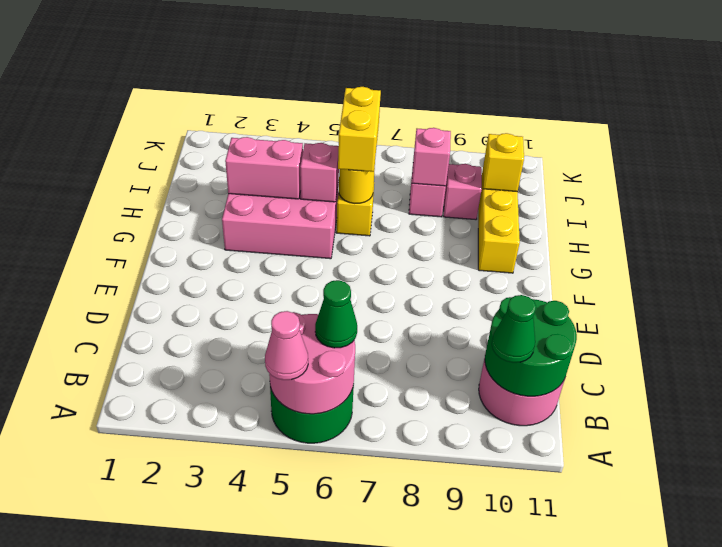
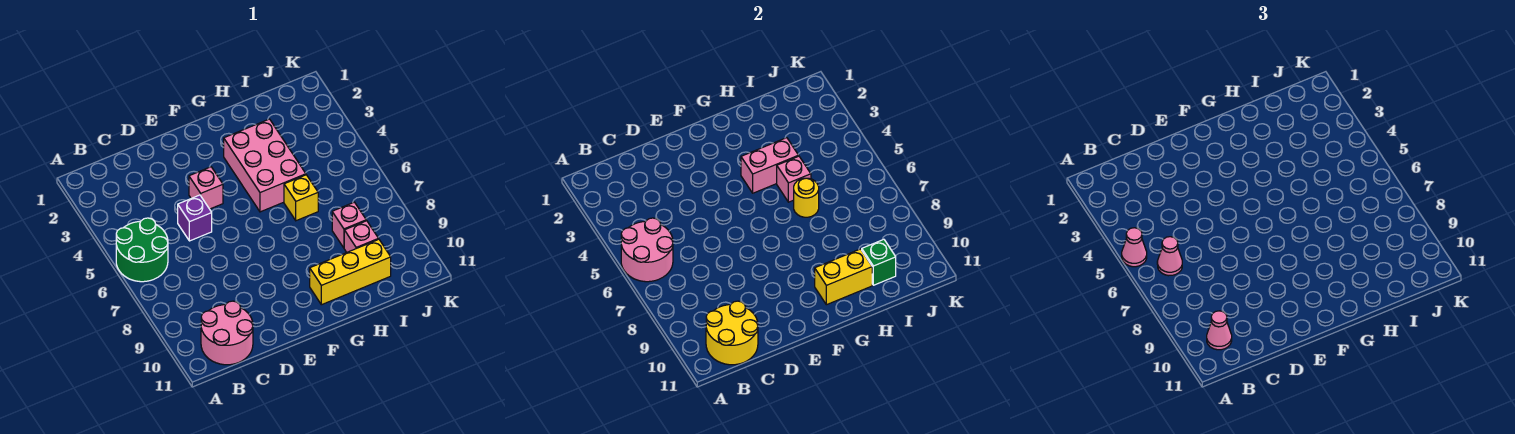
green cone B6 level 3 -> pink cone B6 level 3
green round brick B10:C11 level 2 -> yellow round brick B10:C11 level 2
green cone B10 level 3 -> pink cone B10 level 3
none -> purple brick D5 level 1
pink brick H3:H4 level 2 -> pink brick G4:H4 level 2
yellow brick H6:I6 level 3 -> yellow brick G10:H10 level 2
pink brick I8 level 2 -> pink brick E4 level 1
yellow brick I10 level 2 -> green brick I10 level 2

